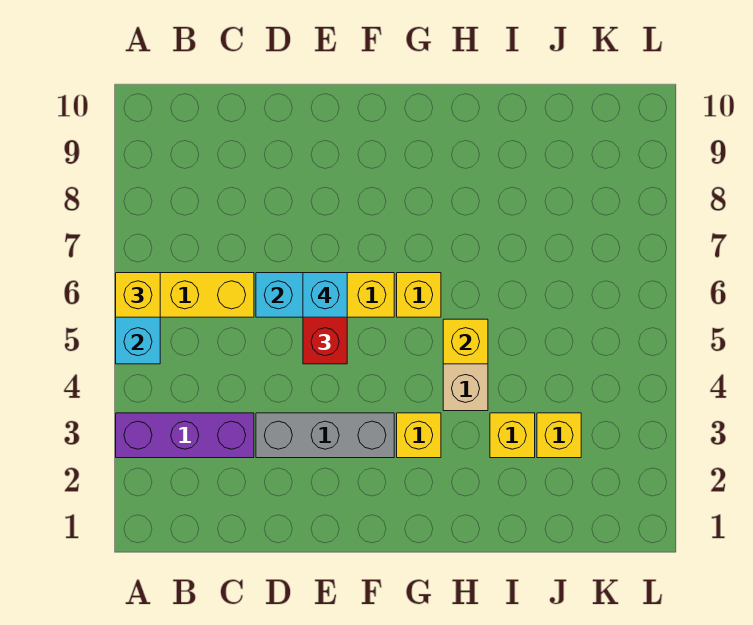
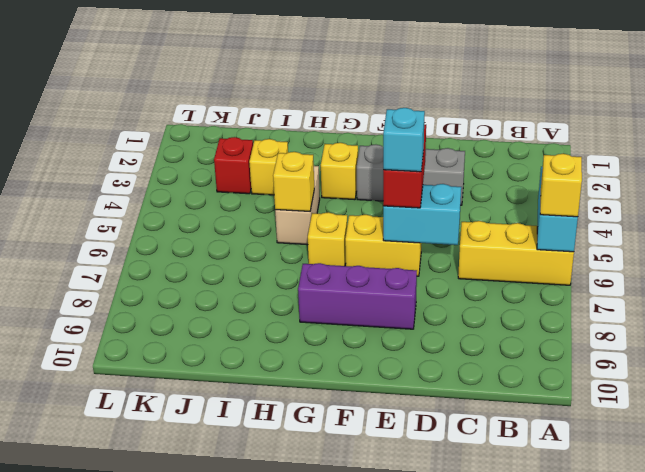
purple brick A3:C3 level 1 -> purple brick E8:G8 level 1
yellow brick J3 level 1 -> red brick J3 level 1

